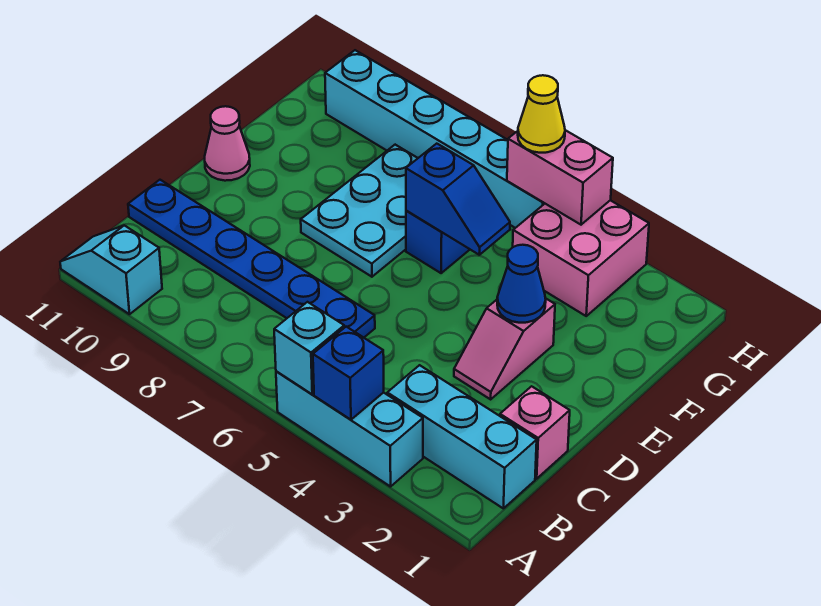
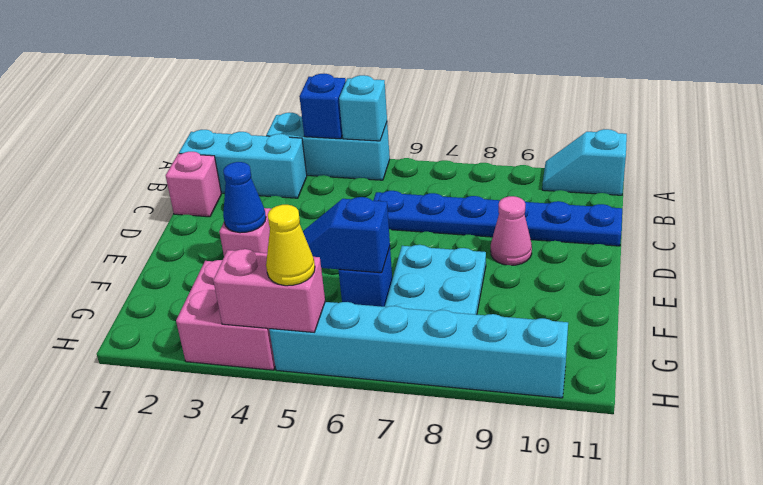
cyan slope A10:A11 level 1 top 10 -> cyan slope A10:A11 level 1 top 11
pink cone E11 level 1 -> pink cone D9 level 1

